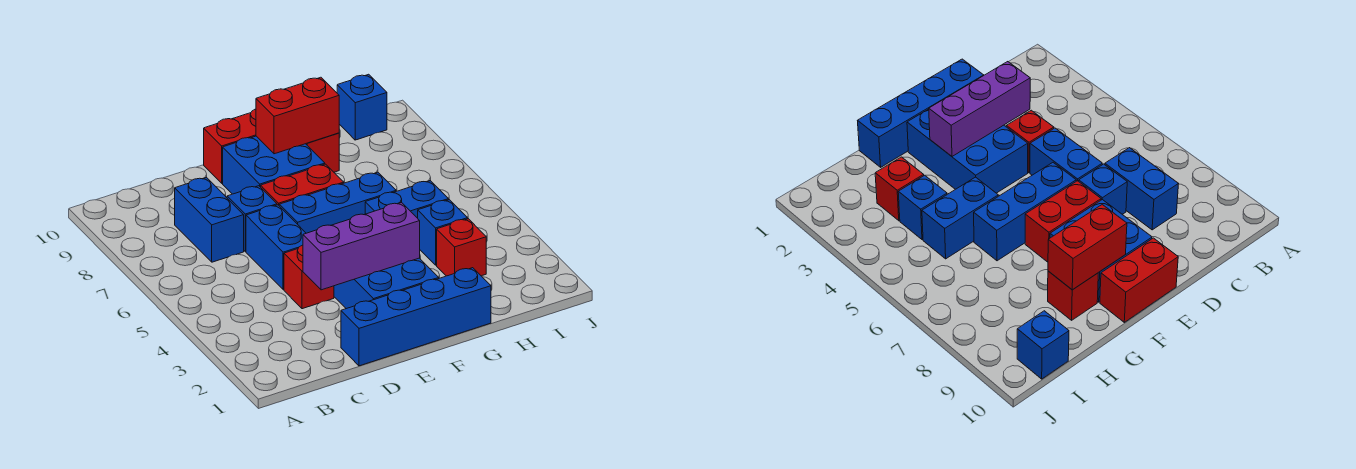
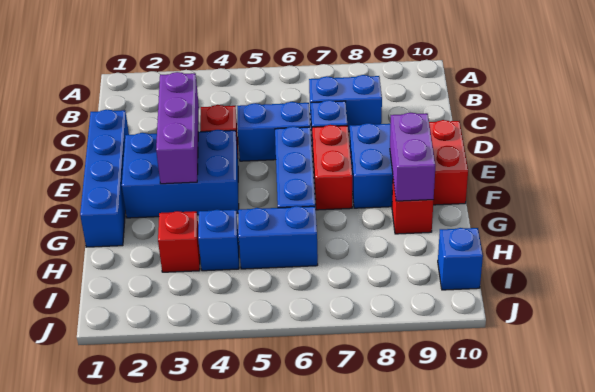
red brick F9:G9 level 2 -> purple brick F9:G9 level 2
blue brick G5:H5 level 1 -> blue brick H5:H6 level 1

